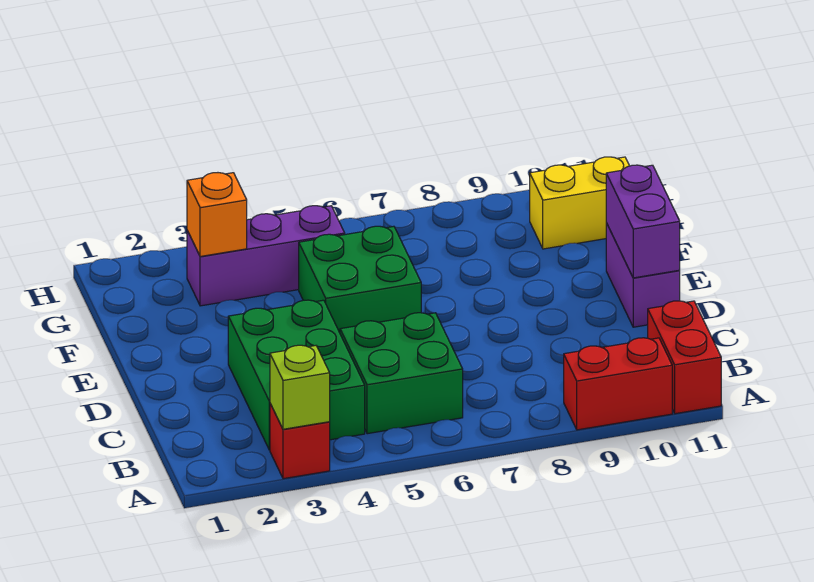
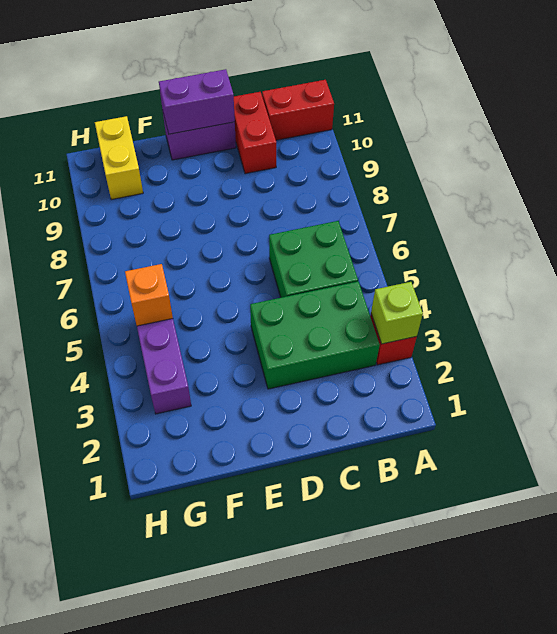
red brick A9:A10 level 1 -> red brick C10:C11 level 1
green brick E5:F6 level 1 -> none
orange brick G3 level 2 -> orange brick G5 level 2

